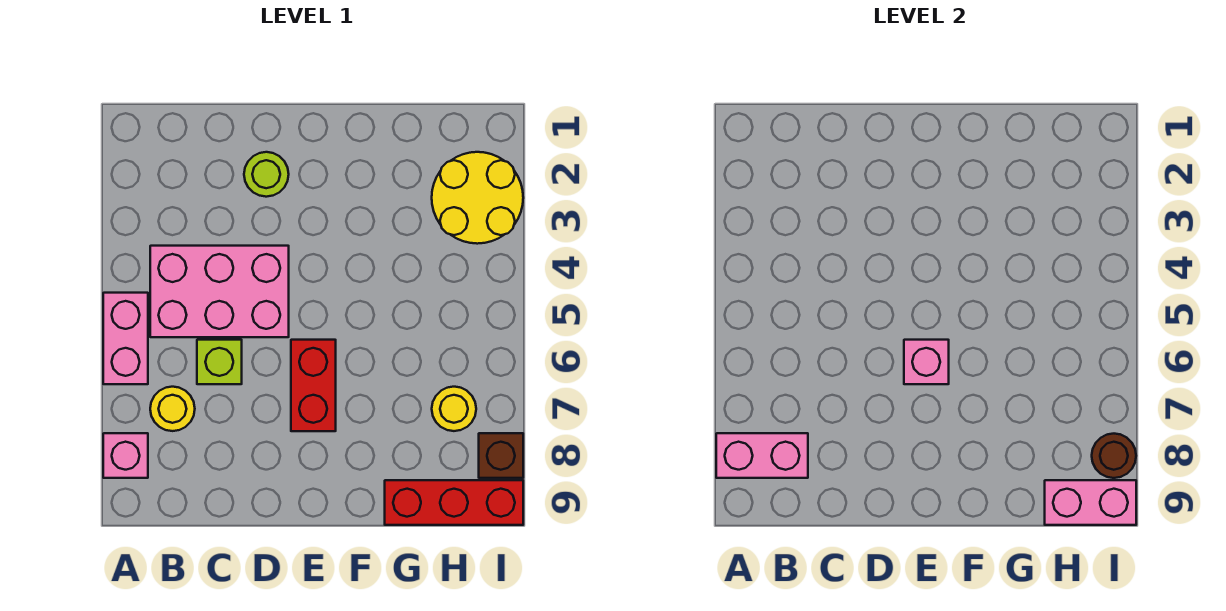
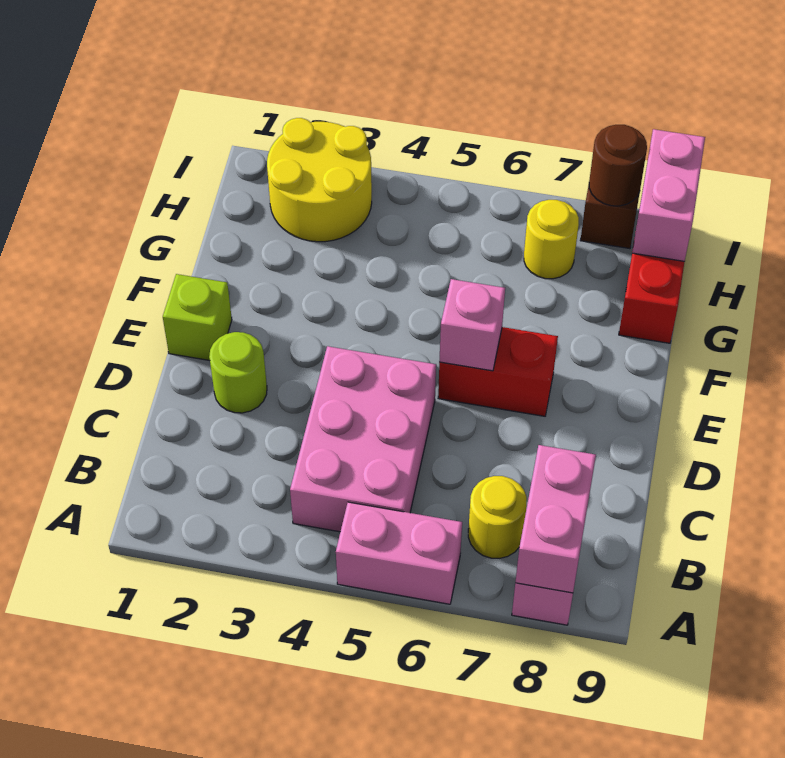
lime brick C6 level 1 -> lime brick E1 level 1

